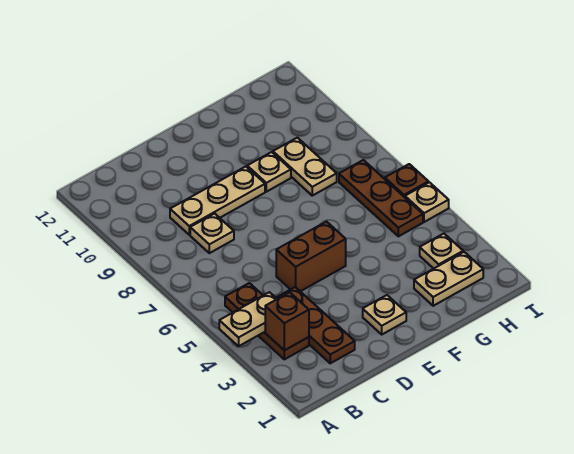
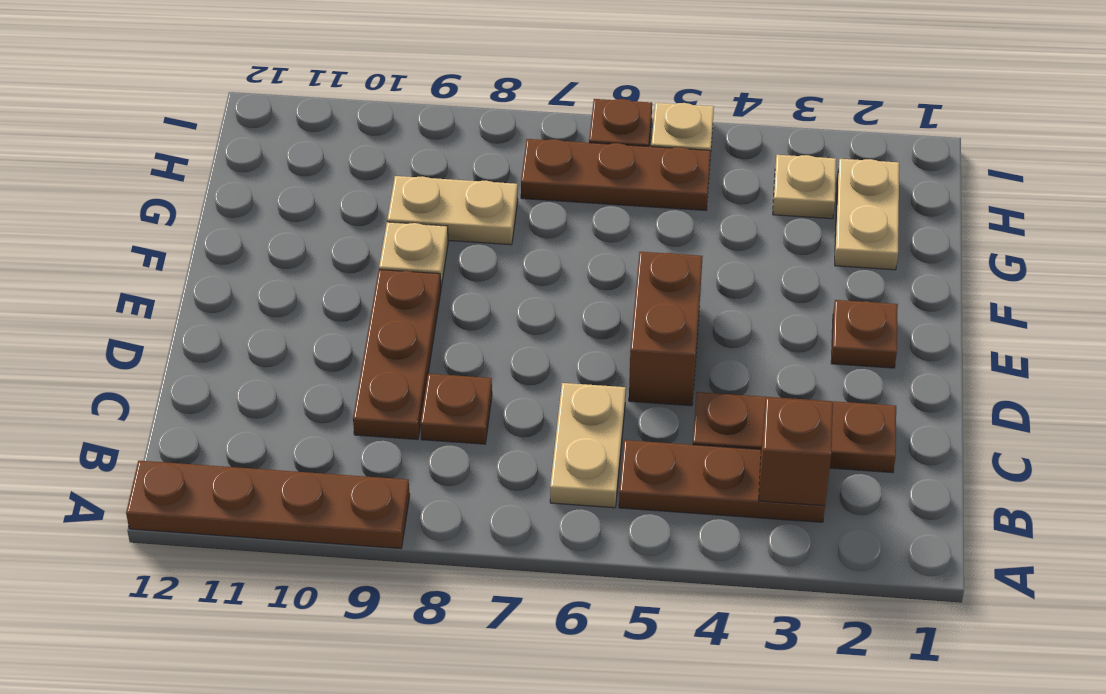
tan plate A4:B4 level 2 -> tan plate B6:C6 level 1
none -> brown plate A9:A12 level 1
tan plate C8 level 1 -> brown plate C8 level 1
tan plate C9:E9 level 1 -> brown plate C9:E9 level 1
tan plate E2 level 1 -> brown plate E2 level 1

